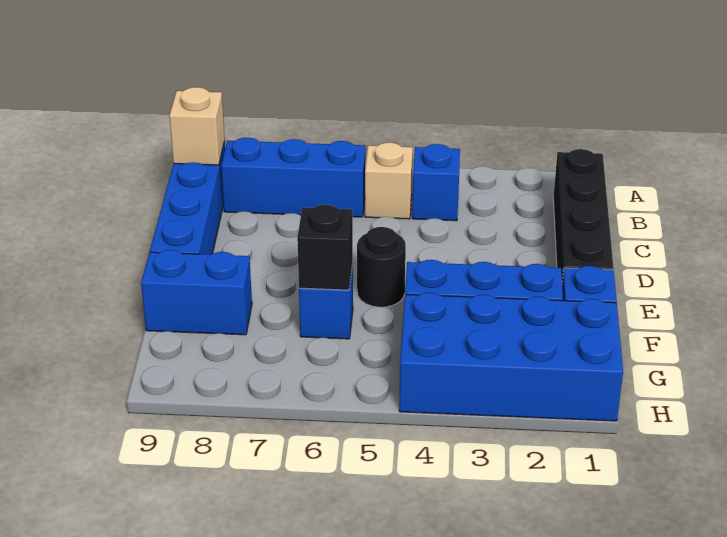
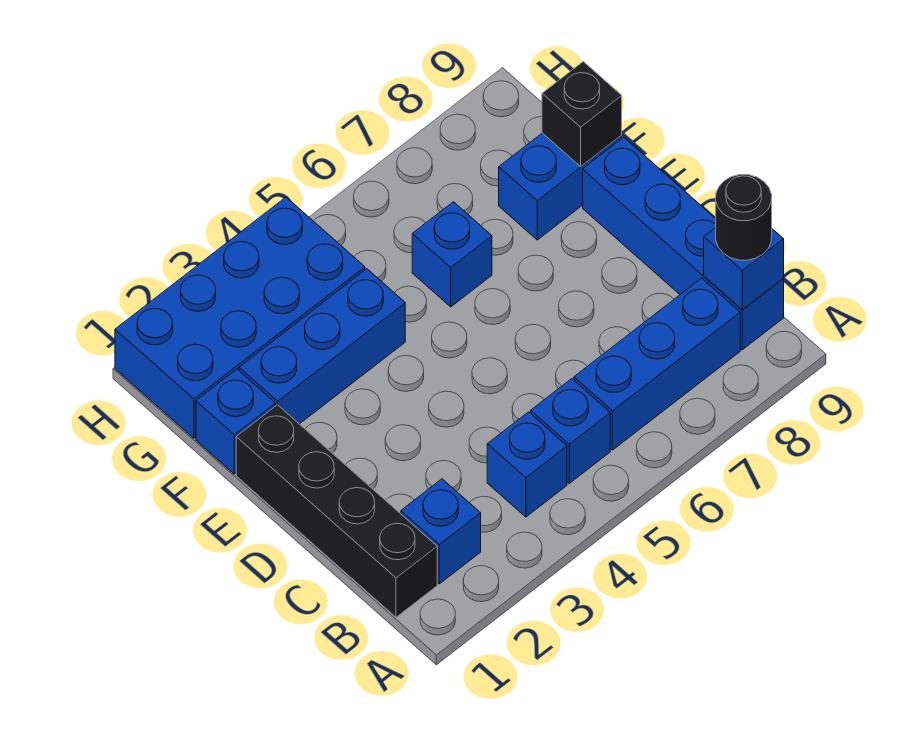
none -> blue brick B2 level 1
tan brick B5 level 1 -> blue brick B5 level 1
tan brick B9 level 2 -> blue brick B9 level 2
black round brick E5 level 1 -> black round brick B9 level 3
black brick F6 level 2 -> black brick F9 level 2

